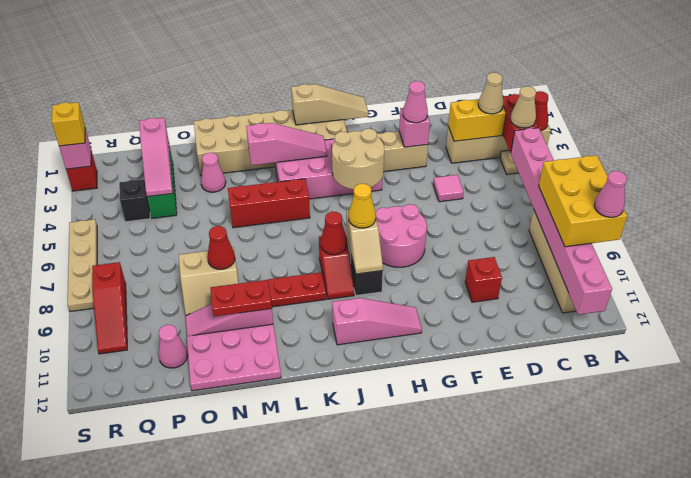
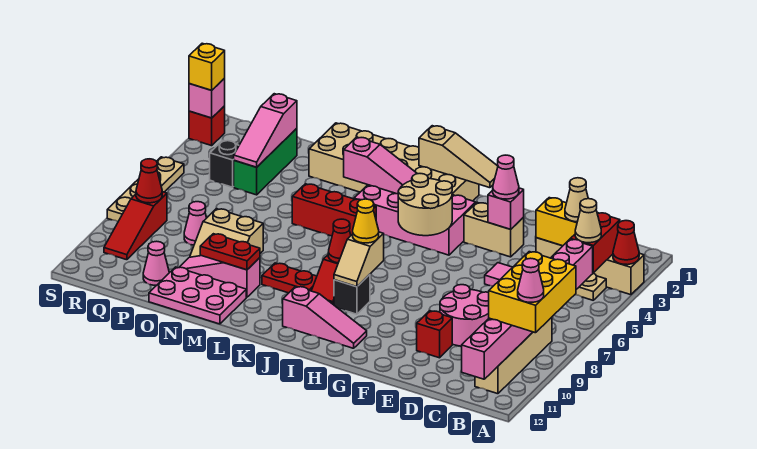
pink round brick G7:H8 level 1 -> pink round brick D8:E9 level 1
pink cone N3 level 1 -> pink cone P8 level 1
red cone N8 level 2 -> red cone R8 level 2

